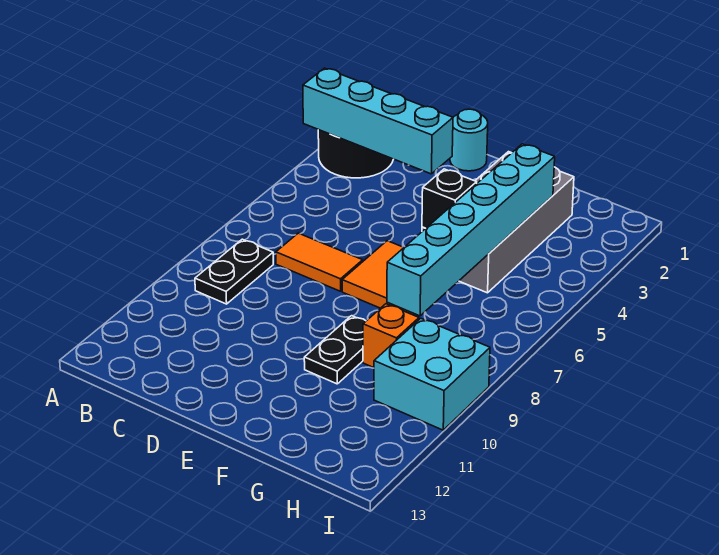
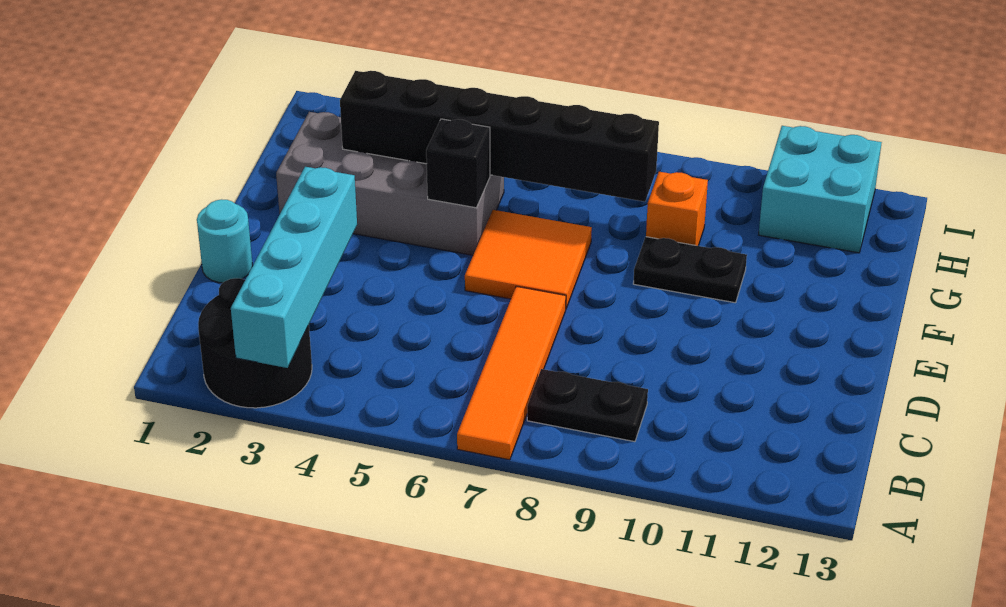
orange tile C7:D7 level 1 -> orange tile A7:D7 level 1
cyan brick G3:G8 level 2 -> black brick G3:G8 level 2
cyan brick H9:I10 level 1 -> cyan brick H11:I12 level 1

